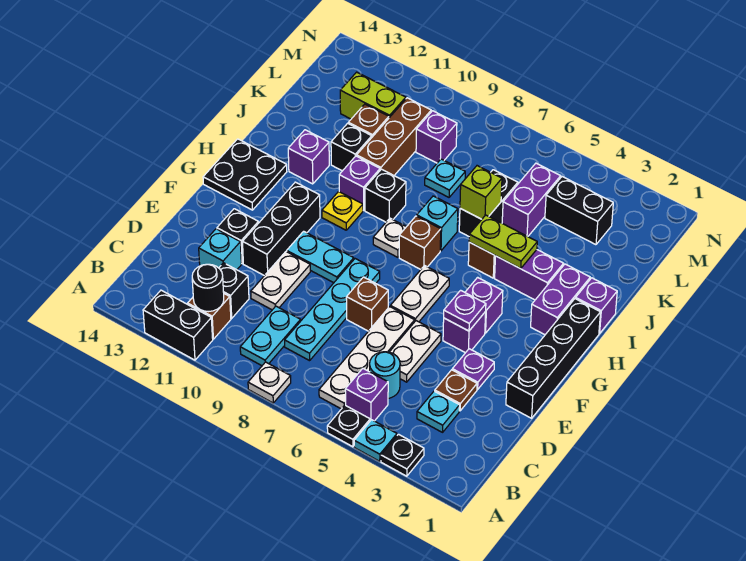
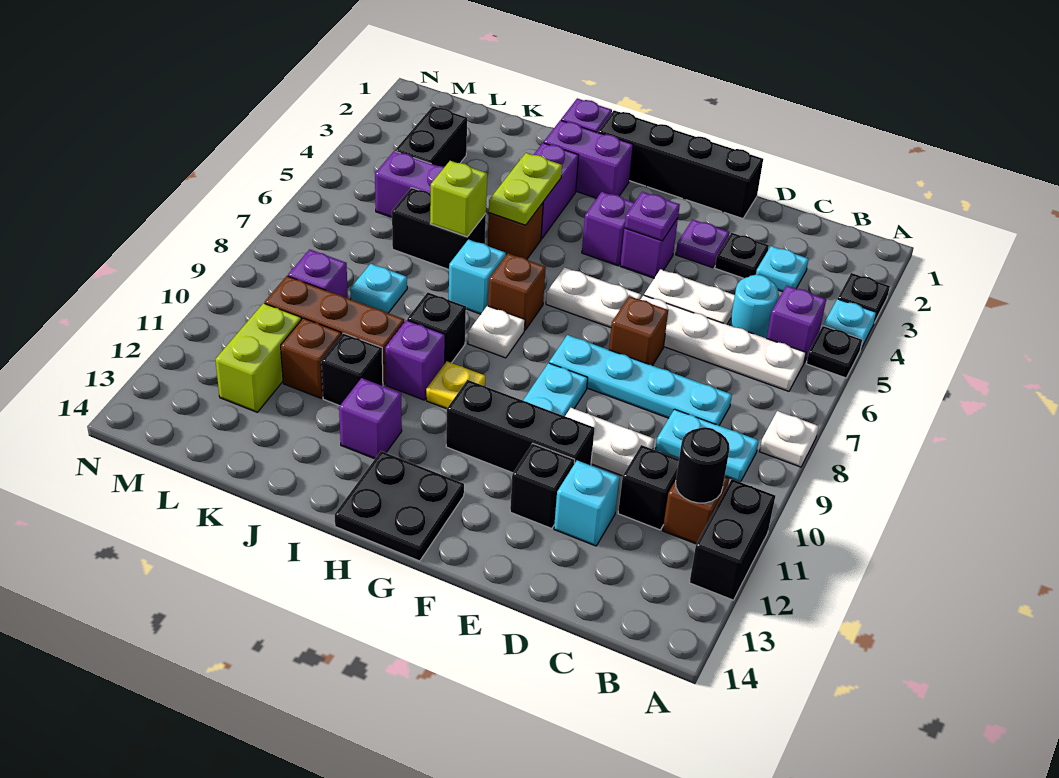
brown plate D3 level 1 -> black plate D3 level 1

